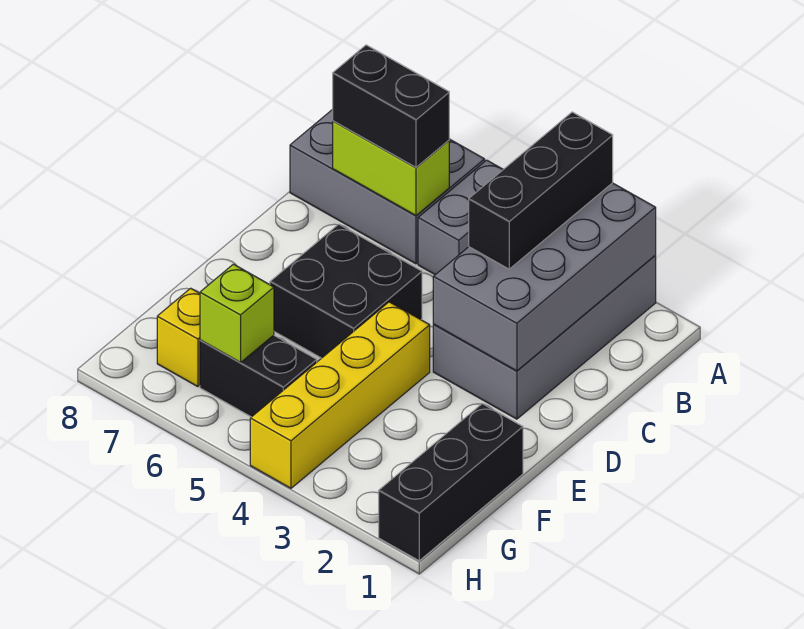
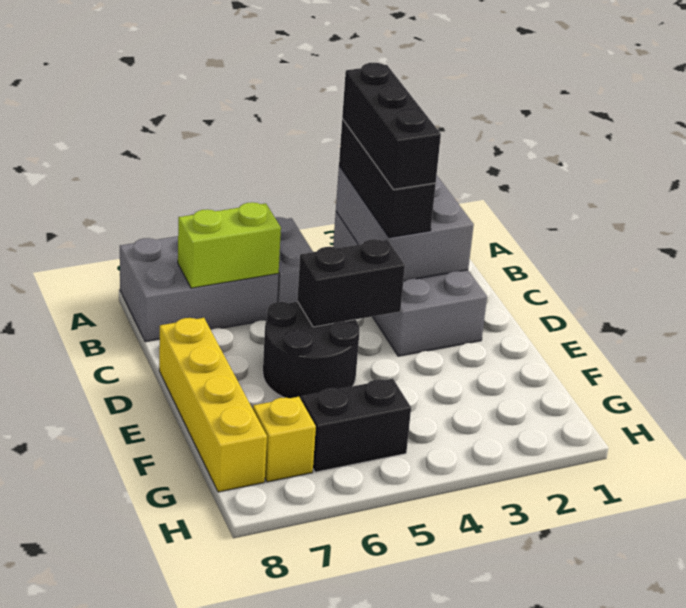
grey brick A2:D3 level 2 -> grey brick A2:C3 level 2
black brick B6:B7 level 3 -> black brick D4:D5 level 2
black brick D5:E6 level 1 -> black round brick D5:E6 level 1
yellow brick E4:H4 level 1 -> yellow brick D8:G8 level 1
black brick F1:H1 level 1 -> black brick A3:C3 level 4
lime brick G6 level 2 -> none

